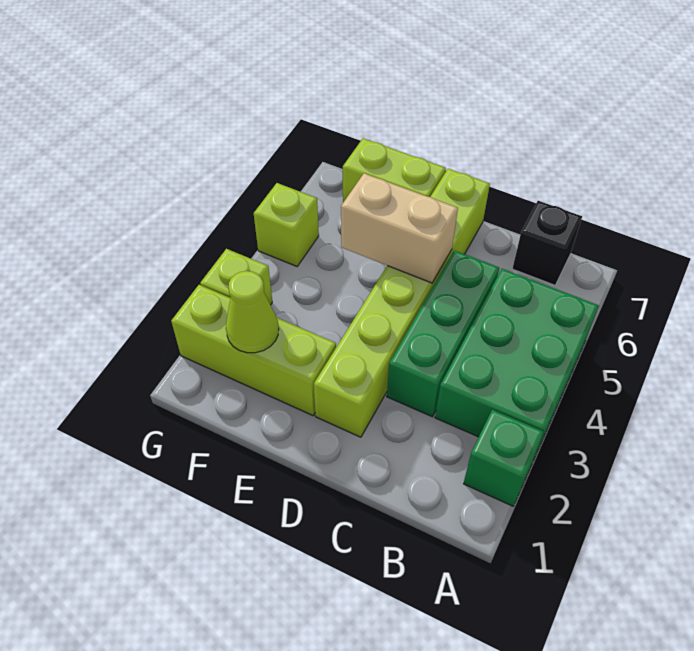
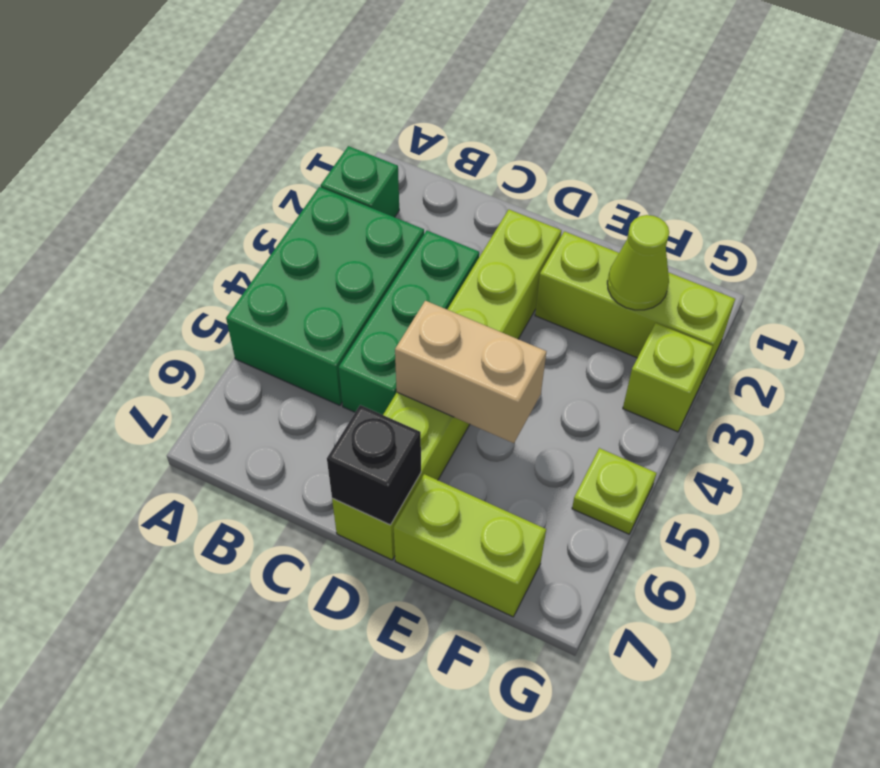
black brick B7 level 1 -> black brick D7 level 2
lime brick G5 level 1 -> lime plate G5 level 1

